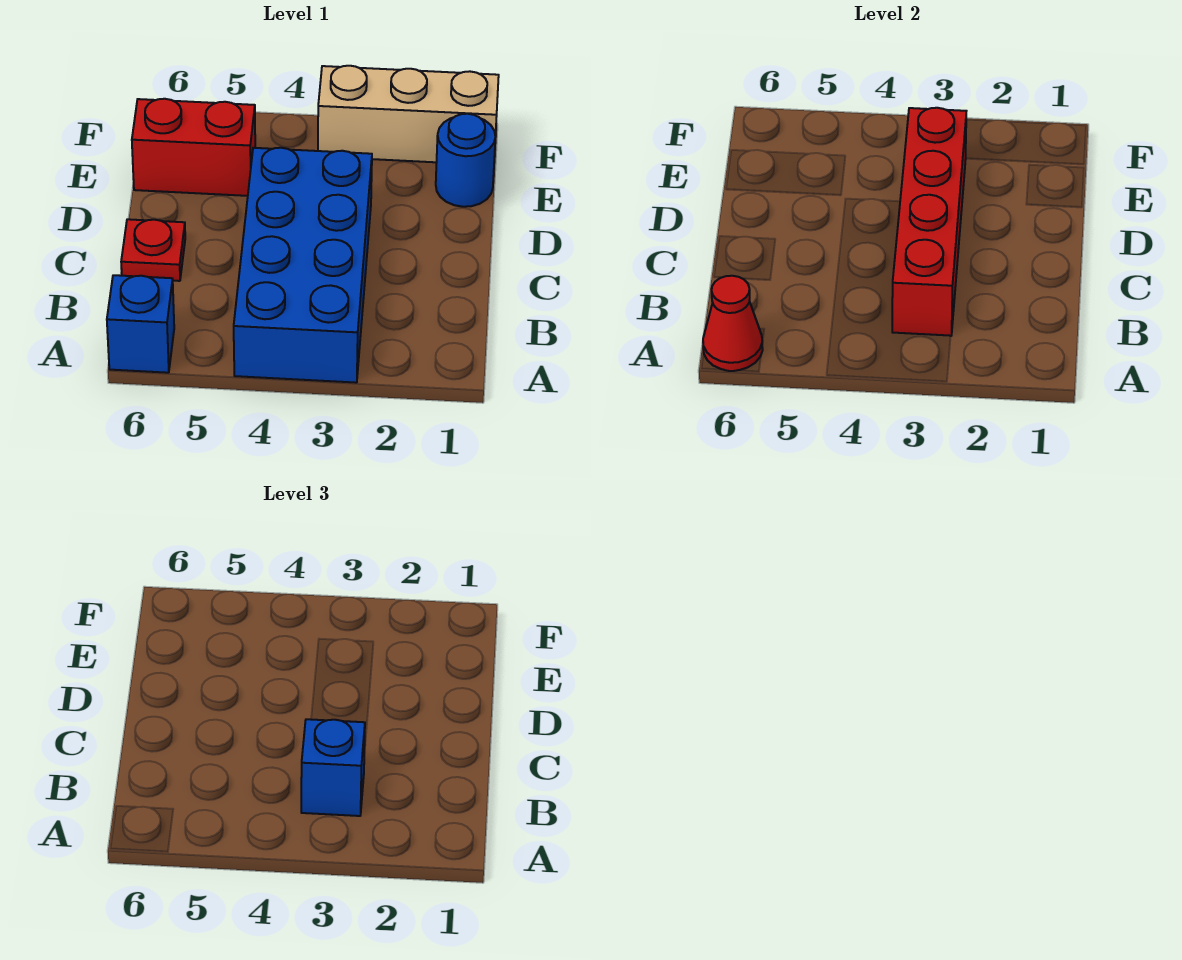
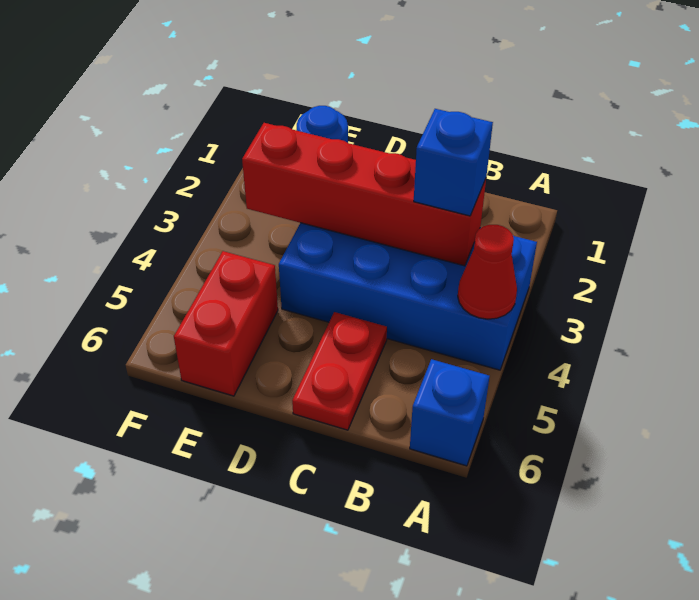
red cone A6 level 2 -> red cone A4 level 2
red plate C6 level 1 -> red plate C5:C6 level 1
tan brick F1:F3 level 1 -> none

